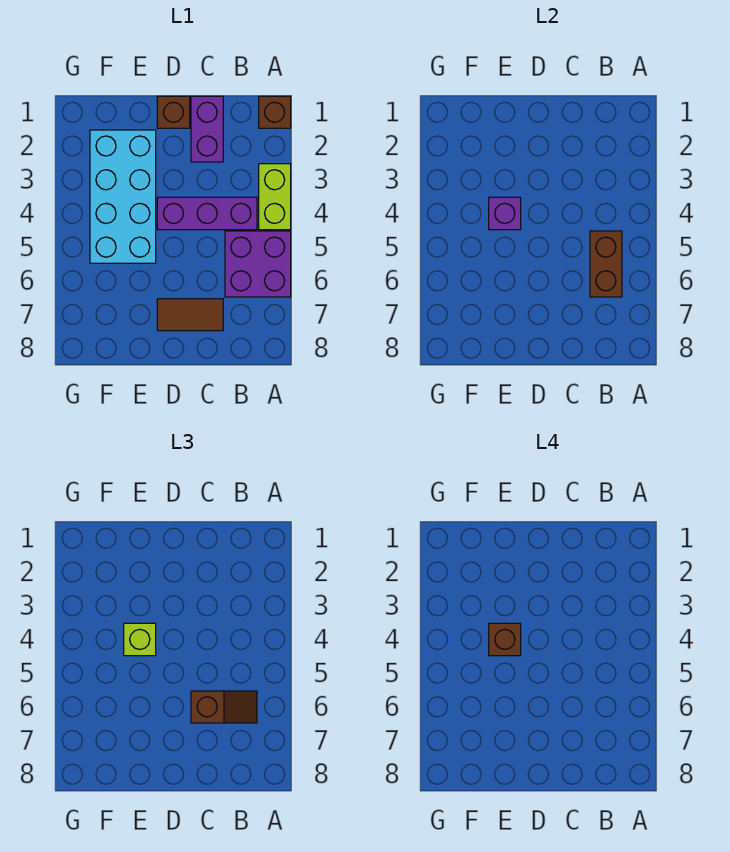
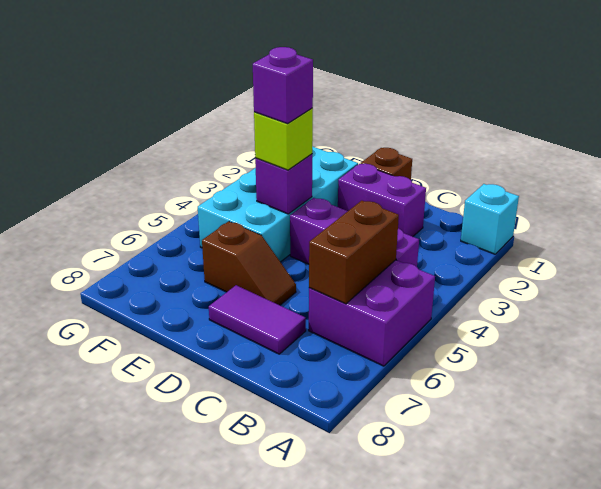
brown brick A1 level 1 -> cyan brick A1 level 1
lime brick A3:A4 level 1 -> none
brown slope B6:C6 level 3 top C -> brown slope D6:E6 level 1 top E
purple brick C1:C2 level 1 -> purple brick C2:D2 level 1
brown tile C7:D7 level 1 -> purple tile C7:D7 level 1
brown brick E4 level 4 -> purple brick E4 level 4

